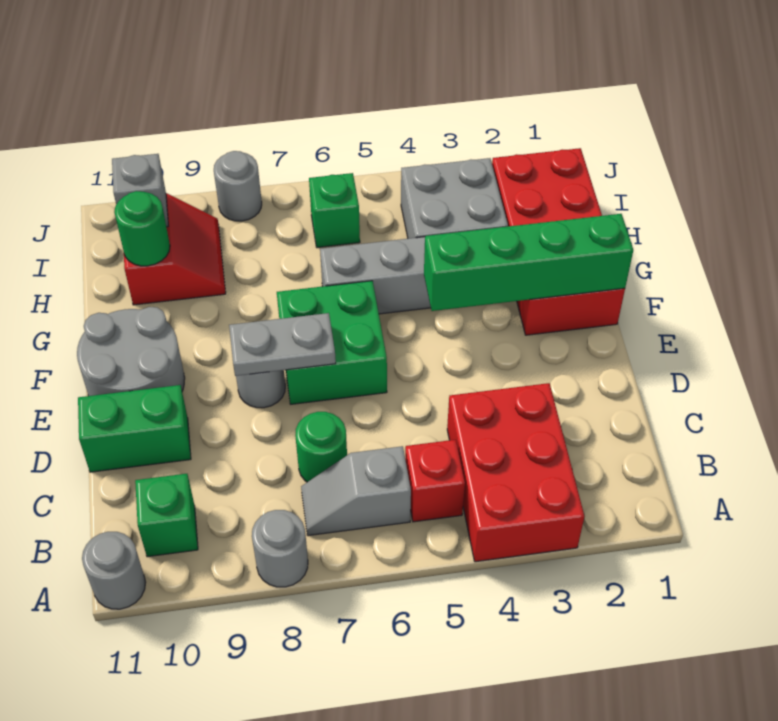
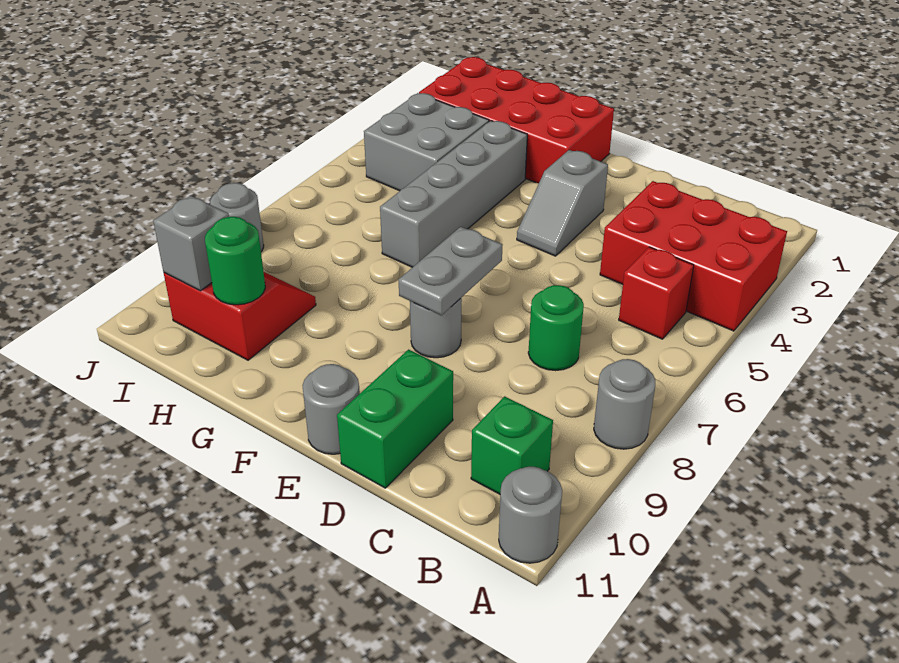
grey slope B6:B7 level 1 top 6 -> grey slope E3:E4 level 1 top 3
green brick E6:F7 level 1 -> none
grey round brick E10:F11 level 1 -> grey round brick E11 level 1
green brick F1:F4 level 2 -> none
green brick I6 level 1 -> none

